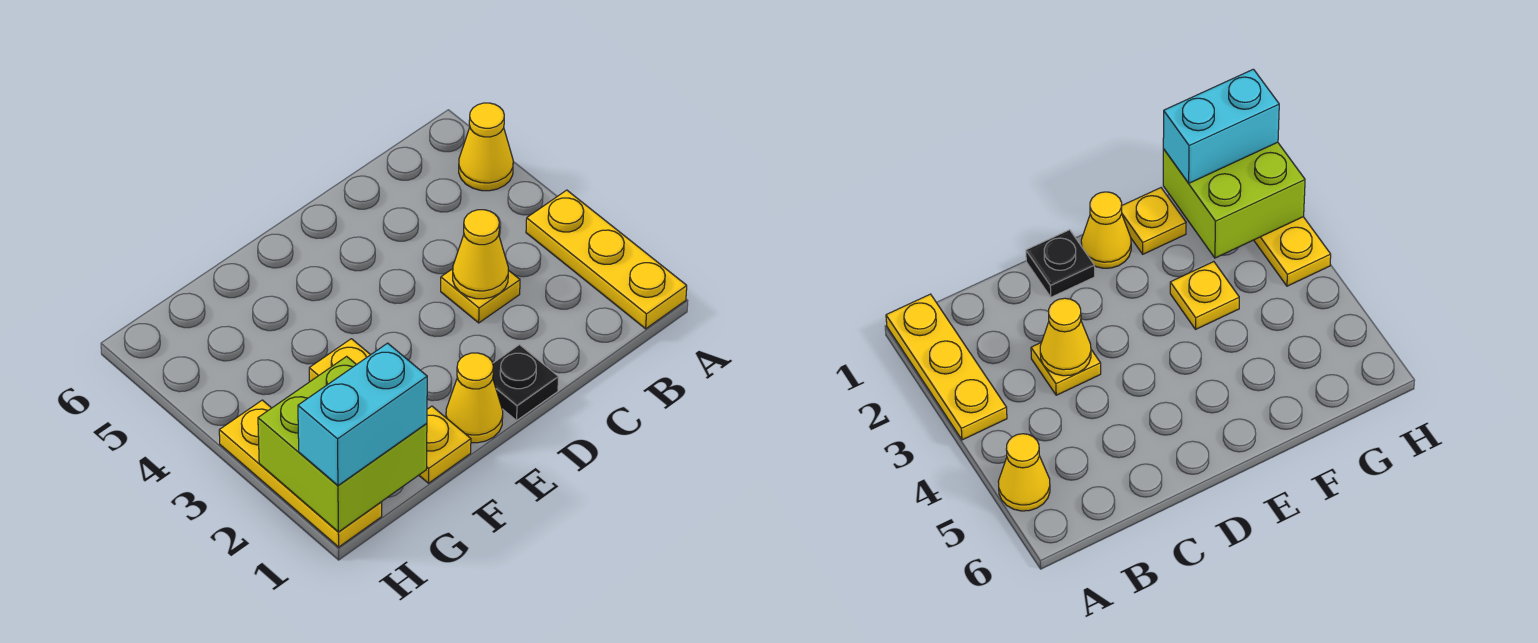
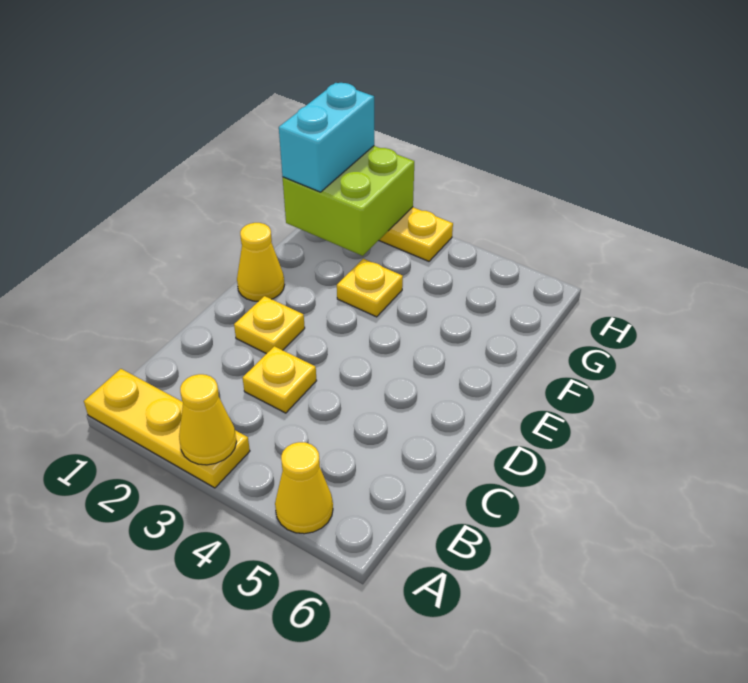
yellow cone C3 level 2 -> yellow cone A3 level 2
black plate D1 level 1 -> none
yellow plate F1 level 1 -> yellow plate D2 level 1

